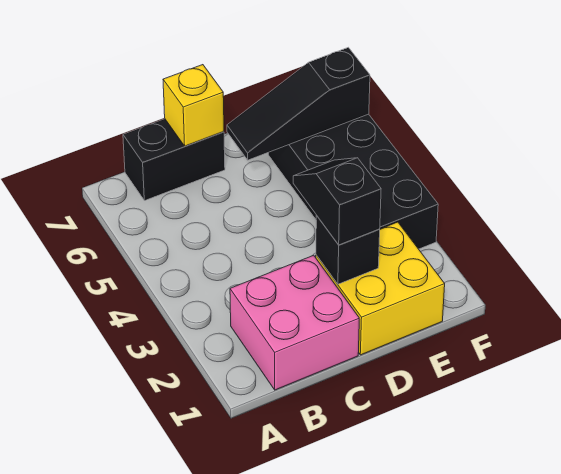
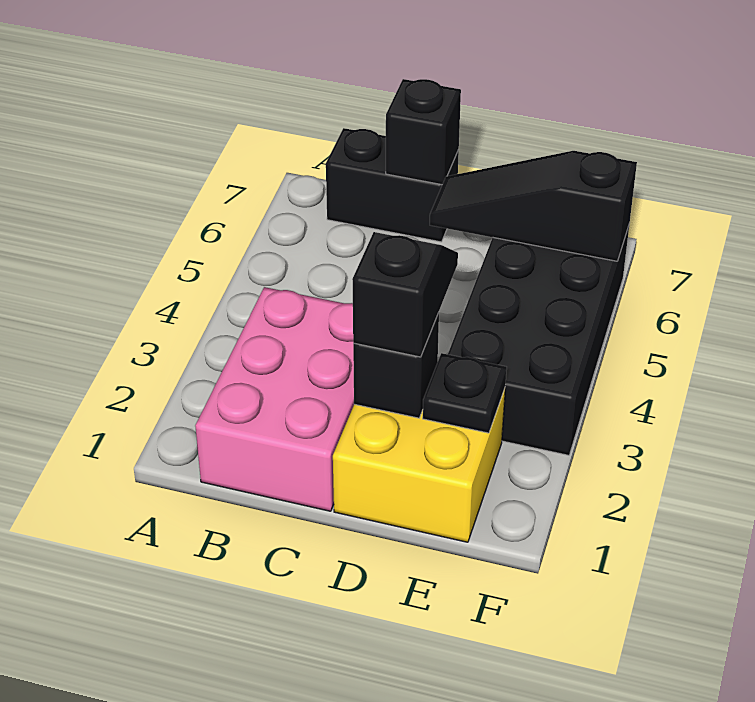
pink brick B1:C2 level 1 -> pink brick B1:C3 level 1
yellow brick C7 level 2 -> black brick C7 level 2
none -> black plate E2 level 2

